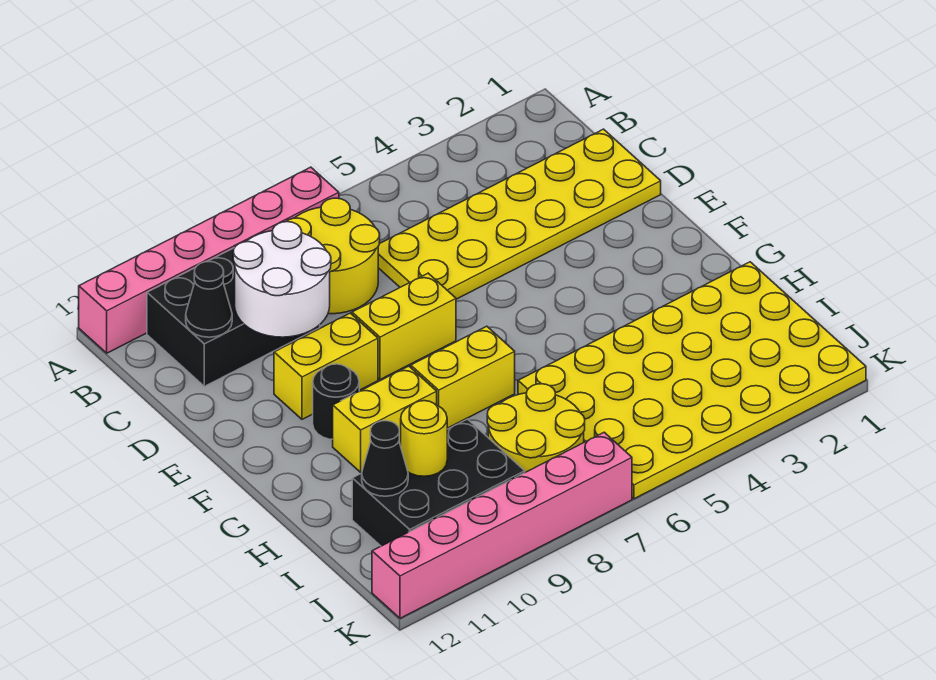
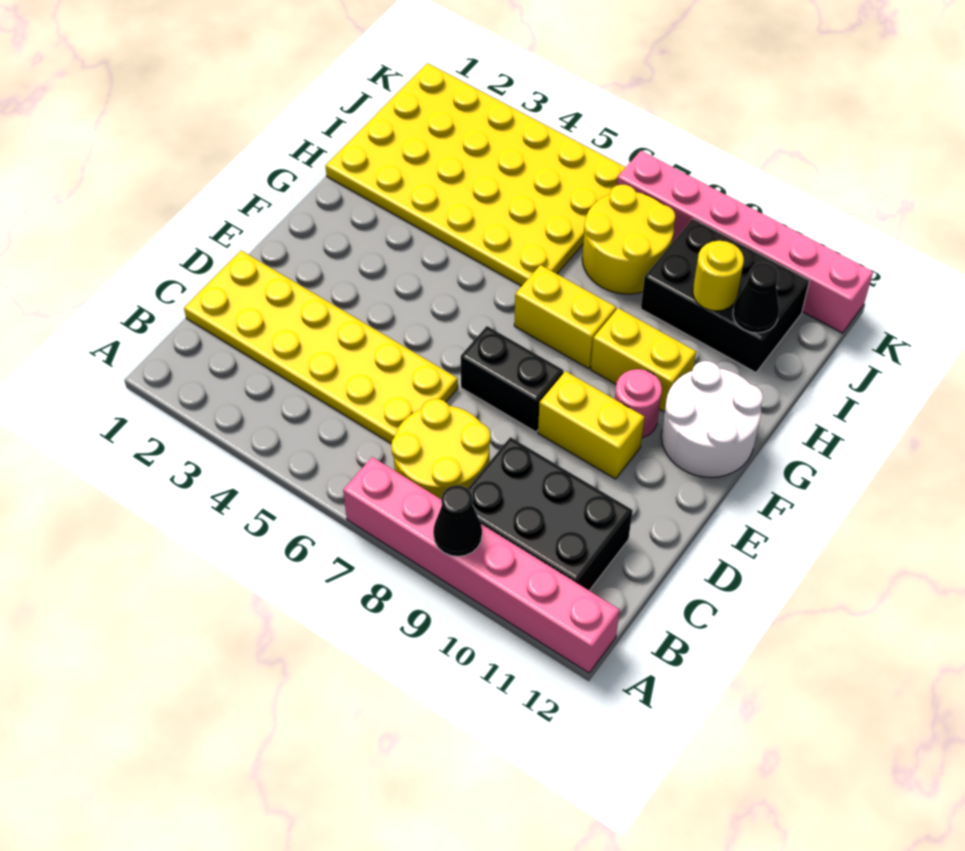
white round brick C9:D10 level 2 -> white round brick F11:G12 level 1
black cone C11 level 2 -> black cone A9 level 2
yellow brick E7:E8 level 1 -> black brick E7:E8 level 1
black round brick F10 level 1 -> pink round brick F10 level 1

